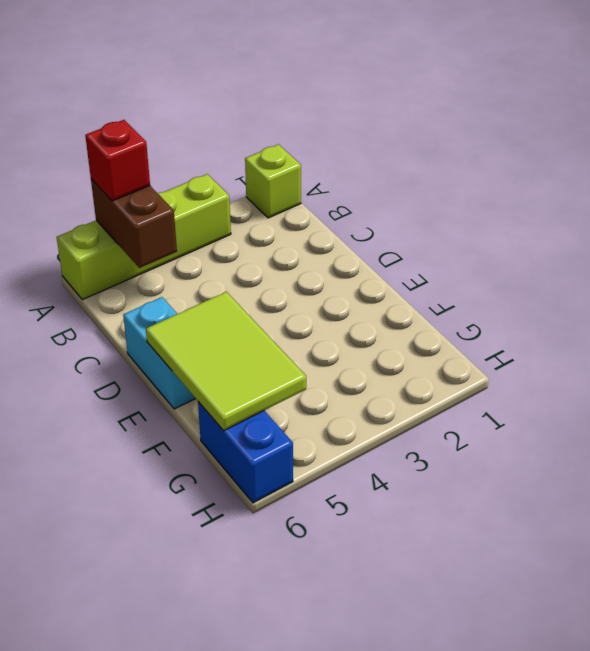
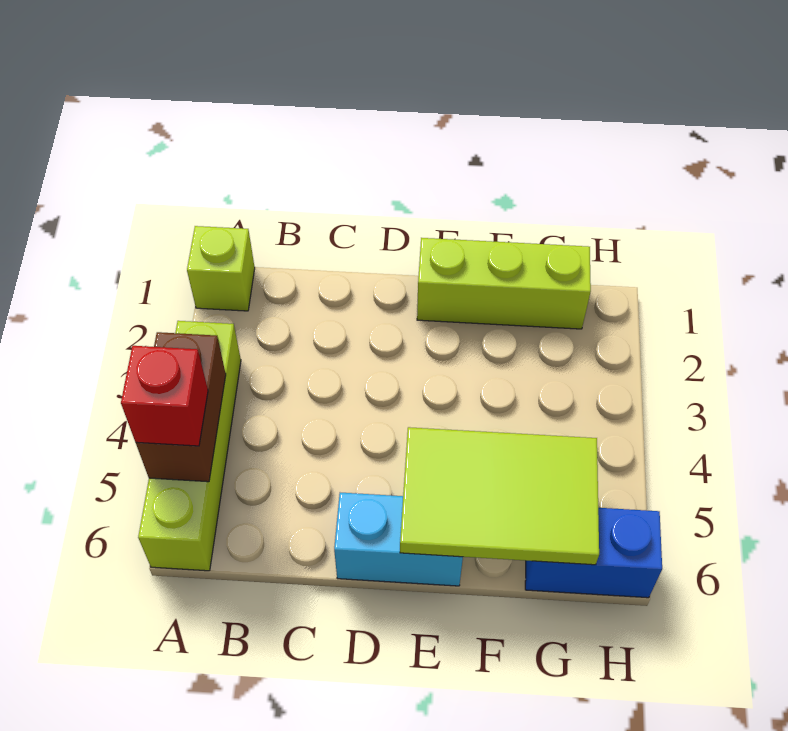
brown brick A5:B5 level 2 -> brown brick A4:A5 level 2
none -> lime brick E1:G1 level 1

